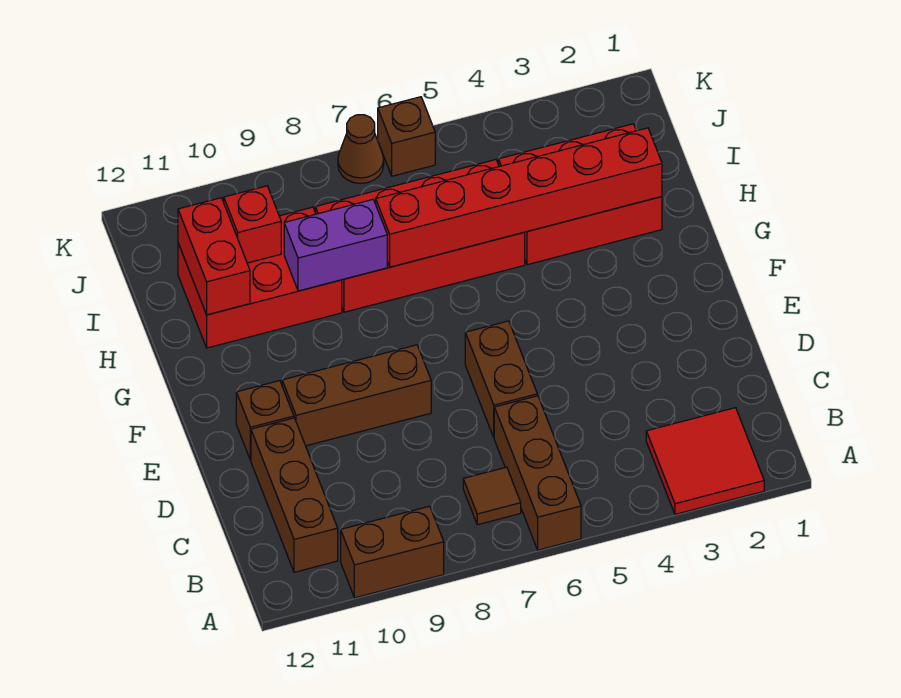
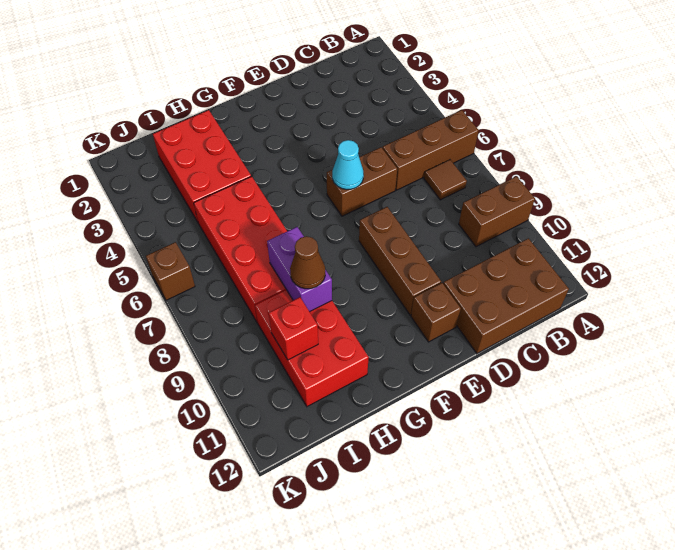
red tile A2:B3 level 1 -> none
brown brick A9:A10 level 1 -> brown brick A9:B9 level 1
brown brick B11:D11 level 1 -> brown brick B11:D12 level 1
none -> cyan cone E6 level 2
red brick H2:H7 level 2 -> none
red brick H11:I11 level 2 -> none
brown cone K7 level 1 -> brown cone H9 level 3

